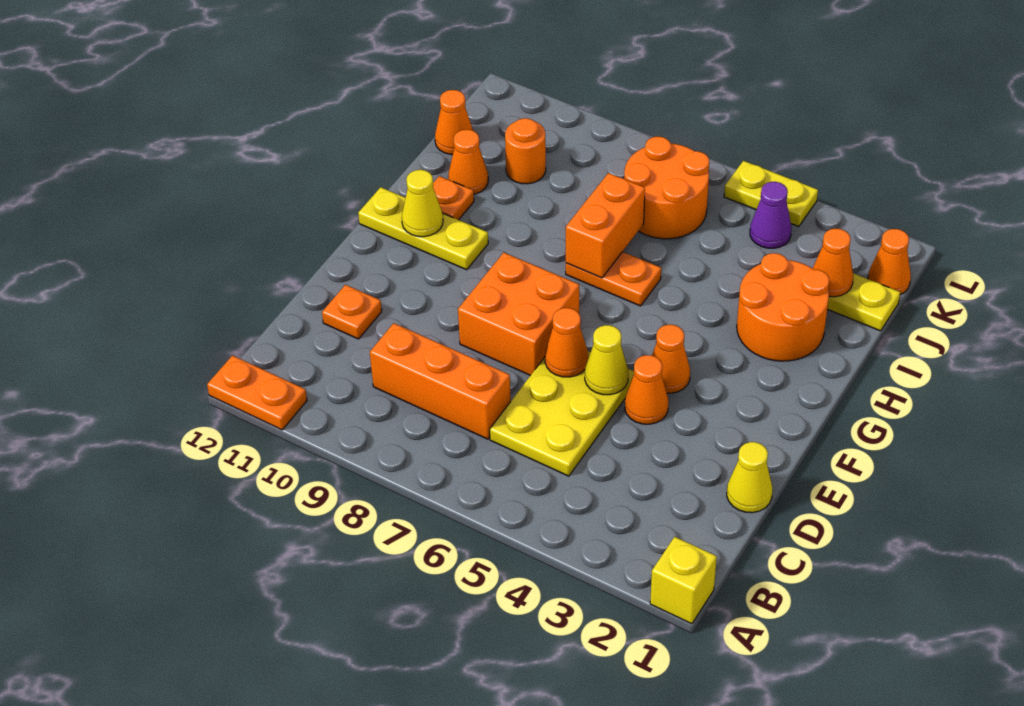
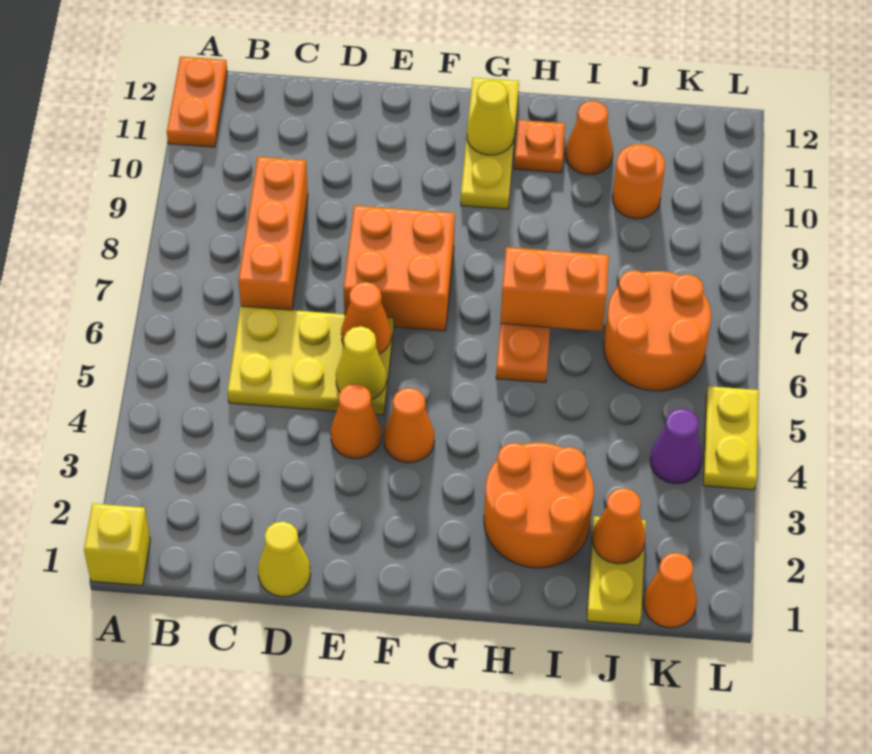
orange plate D11 level 1 -> none
orange cone J12 level 1 -> none

